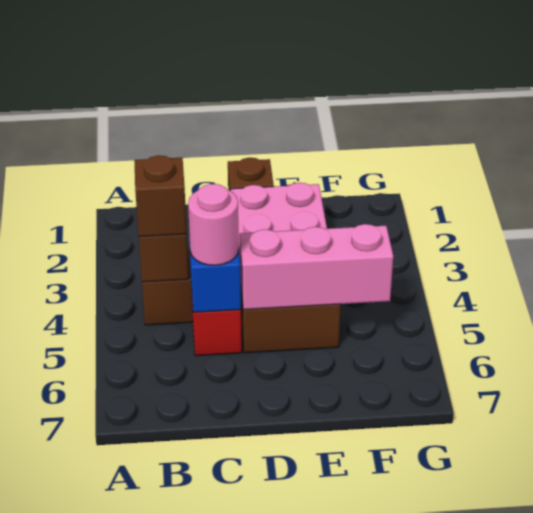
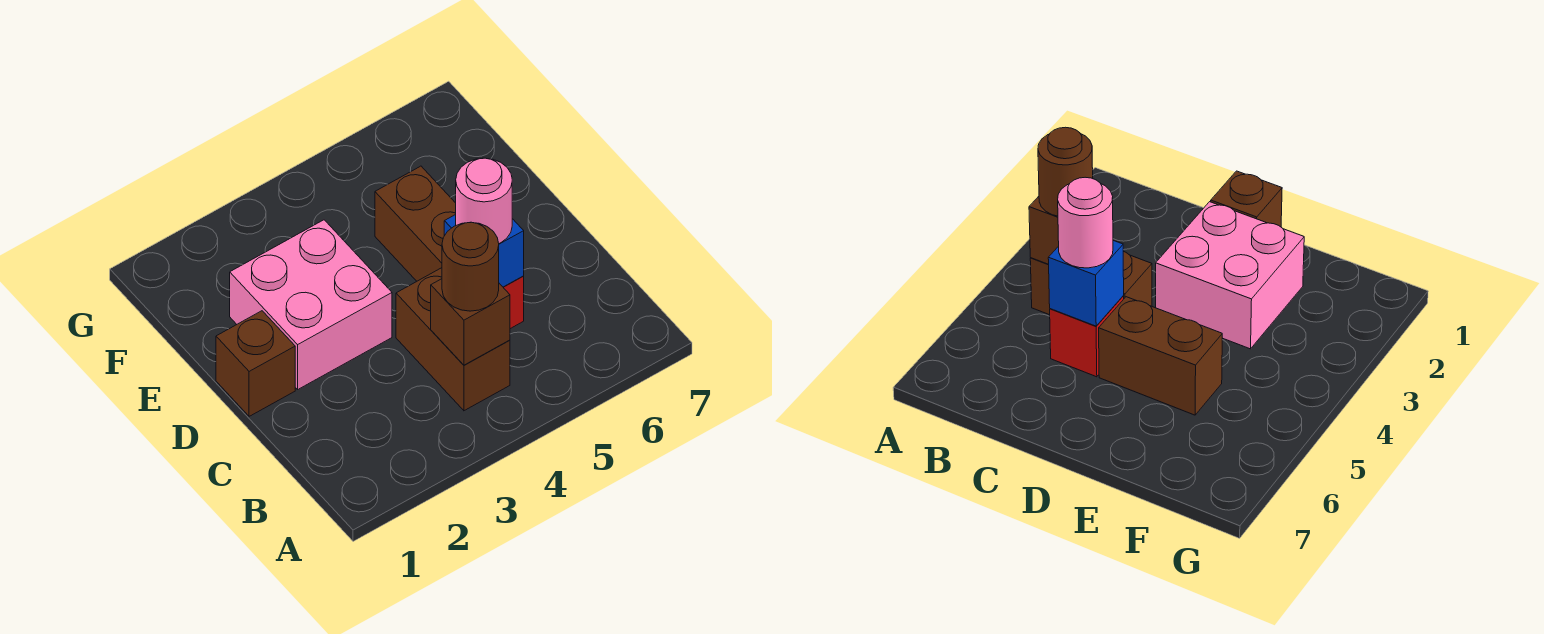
brown brick B4 level 3 -> brown round brick B4 level 3
pink brick D5:F5 level 2 -> none

